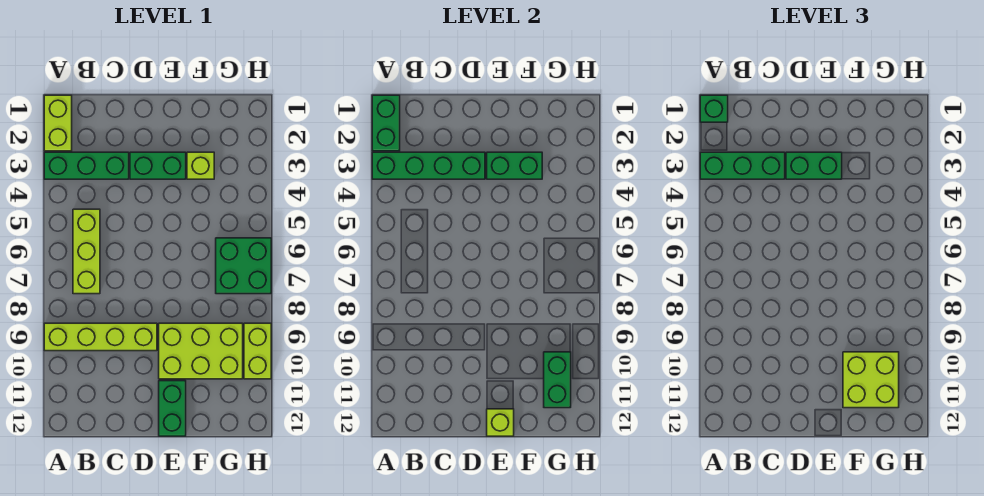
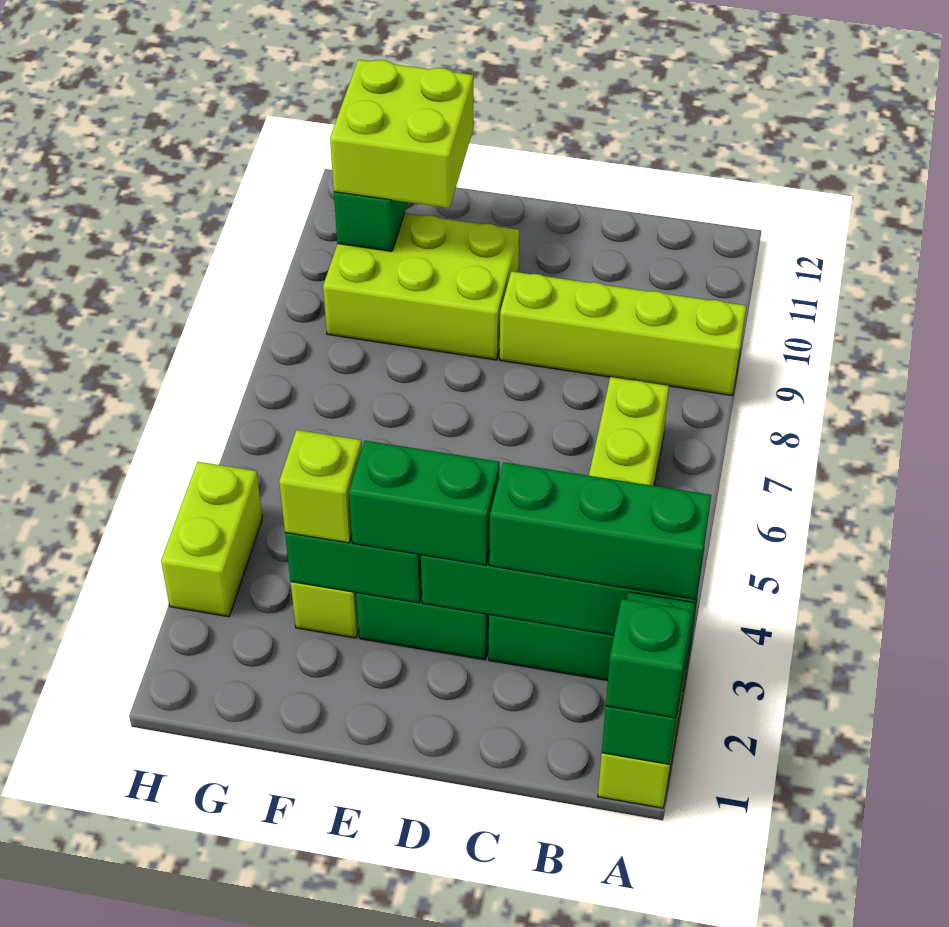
green brick E11:E12 level 1 -> none
lime brick E12 level 2 -> lime brick F3 level 3
green brick G6:H7 level 1 -> none
lime brick H9:H10 level 1 -> lime brick H3:H4 level 1

